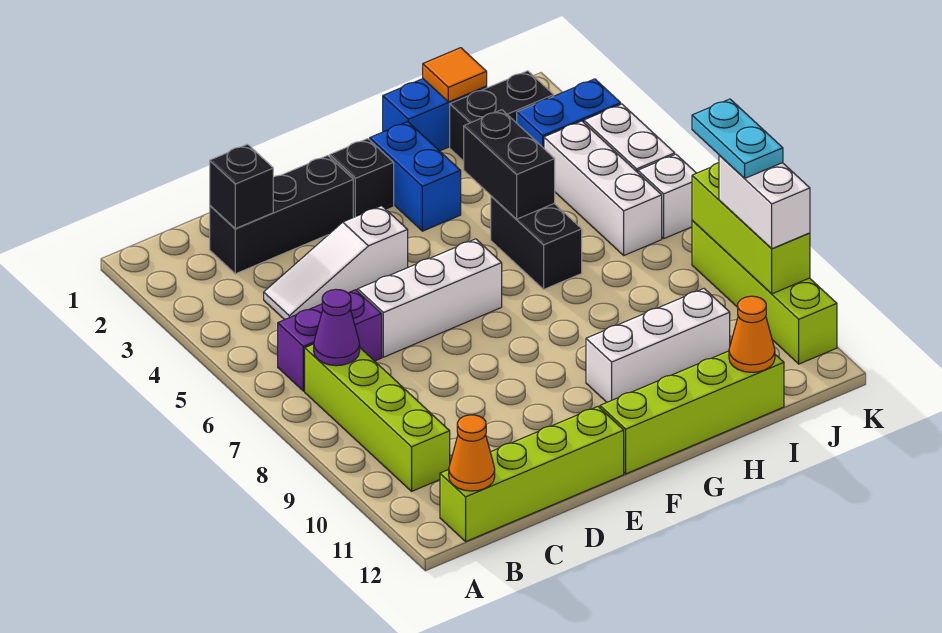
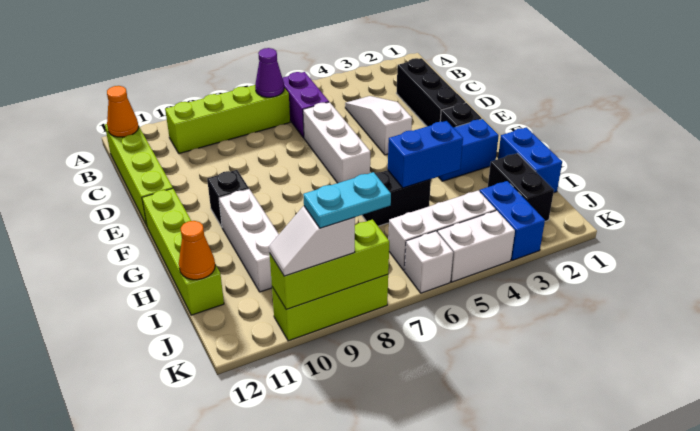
black brick C2 level 2 -> black brick F10 level 1
black brick H4:H5 level 2 -> blue brick H4:H5 level 2
orange tile I1 level 2 -> none
lime brick K8:K11 level 1 -> lime brick K8:K10 level 1
white brick K9:K10 level 3 -> white slope K9:K10 level 3 top 9

